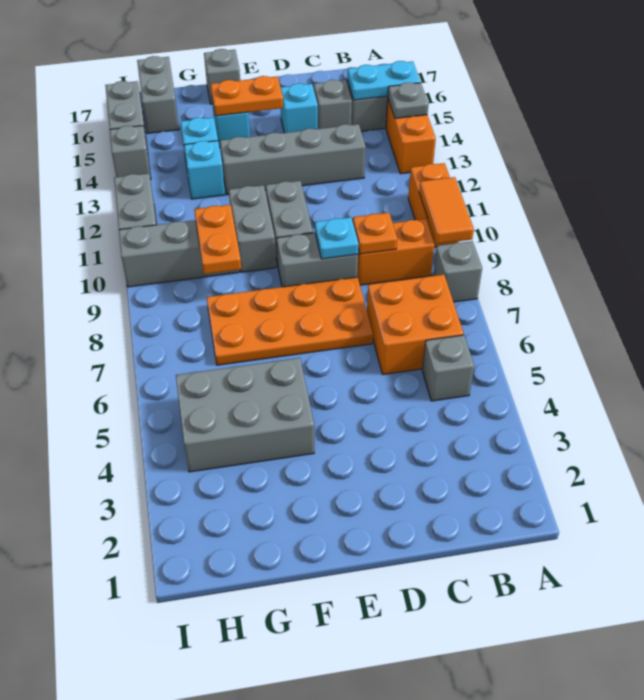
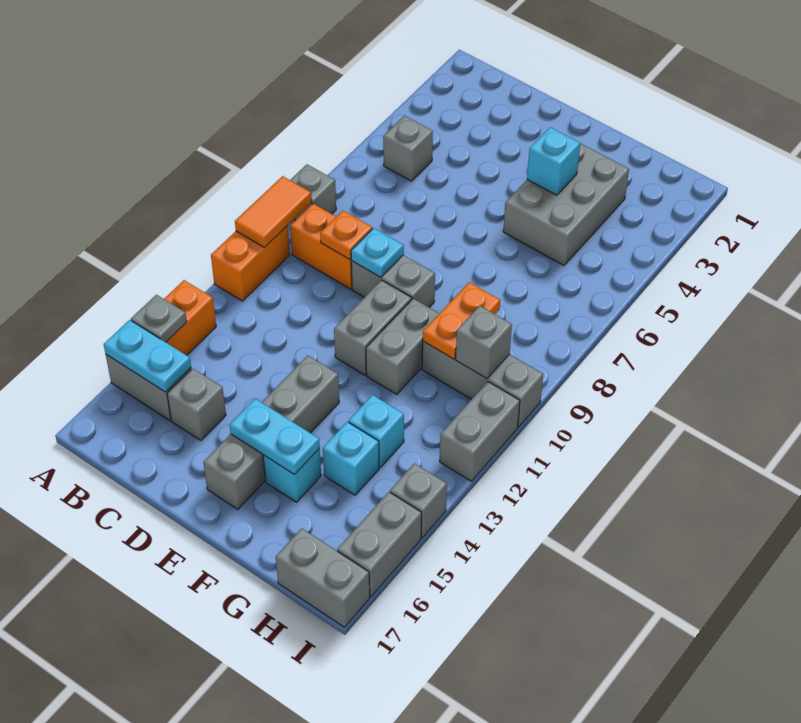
orange brick B6:C7 level 1 -> none
grey brick C13:F13 level 1 -> grey brick E13:E16 level 1
orange plate D7:G8 level 1 -> none
cyan brick D15 level 1 -> cyan brick F4 level 2
orange plate E15:F15 level 2 -> cyan plate E15:F15 level 2
grey brick F4:H5 level 1 -> grey brick F3:G5 level 1
grey brick F17 level 1 -> grey brick H10 level 2
grey brick H16:H17 level 1 -> grey brick H17:I17 level 1

